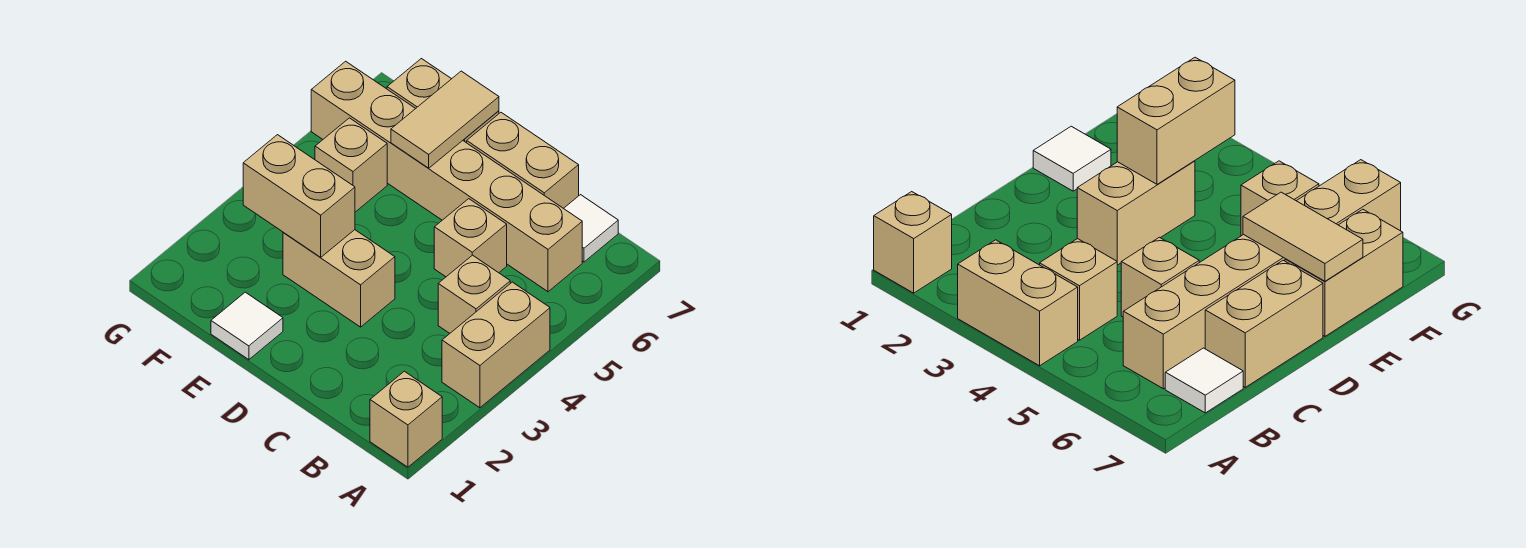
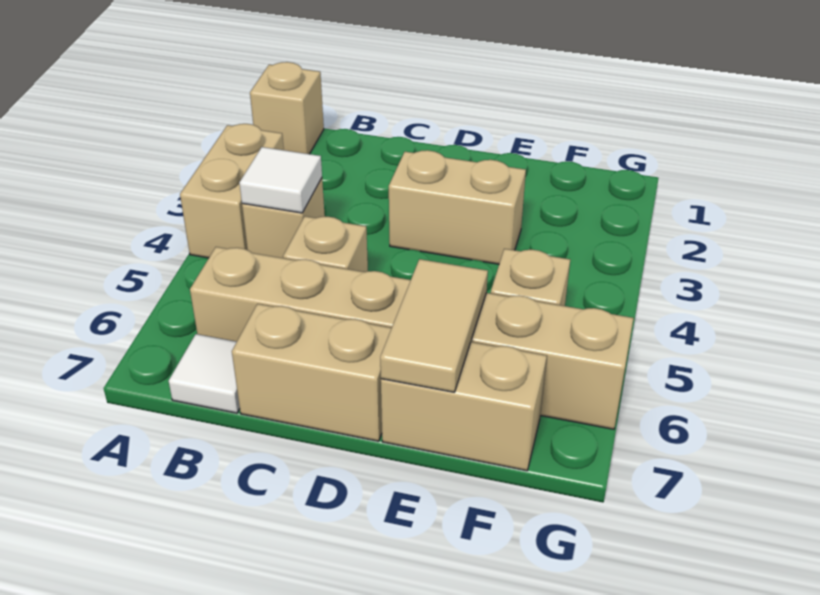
white tile E1 level 1 -> white tile B4 level 2
tan brick E3:F3 level 2 -> none

